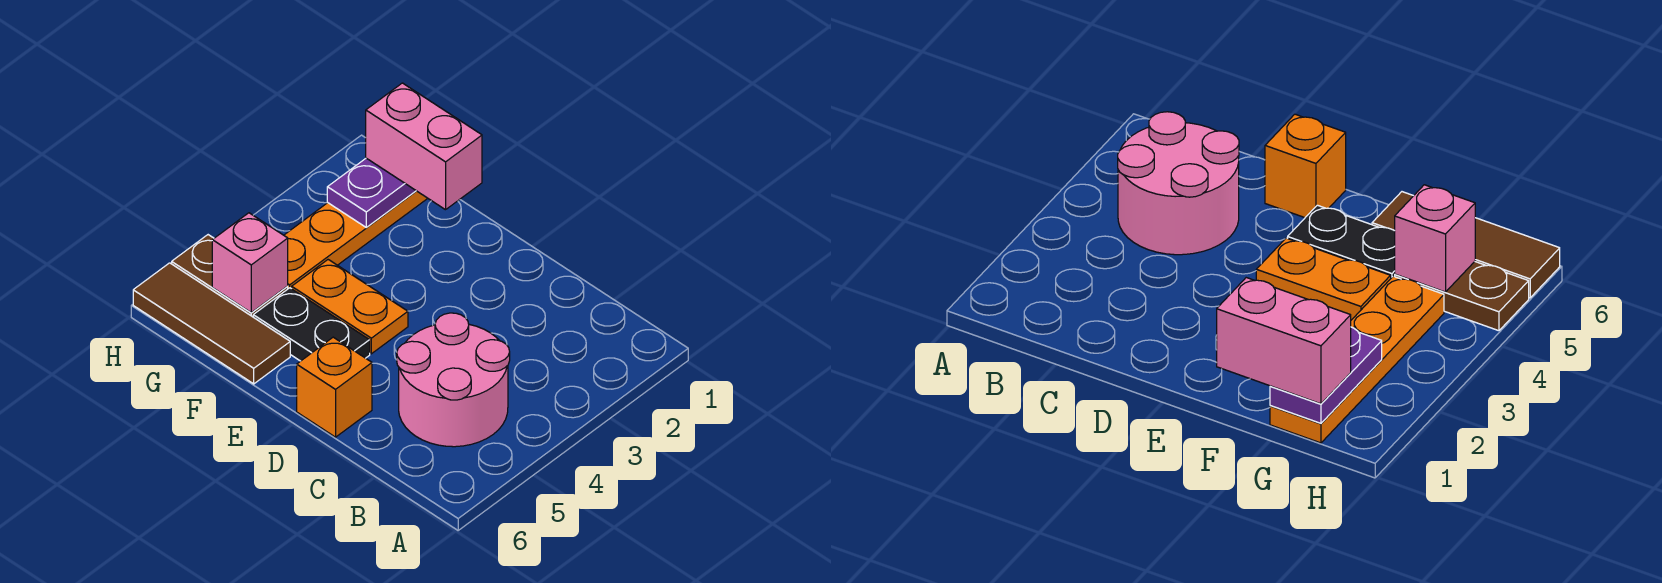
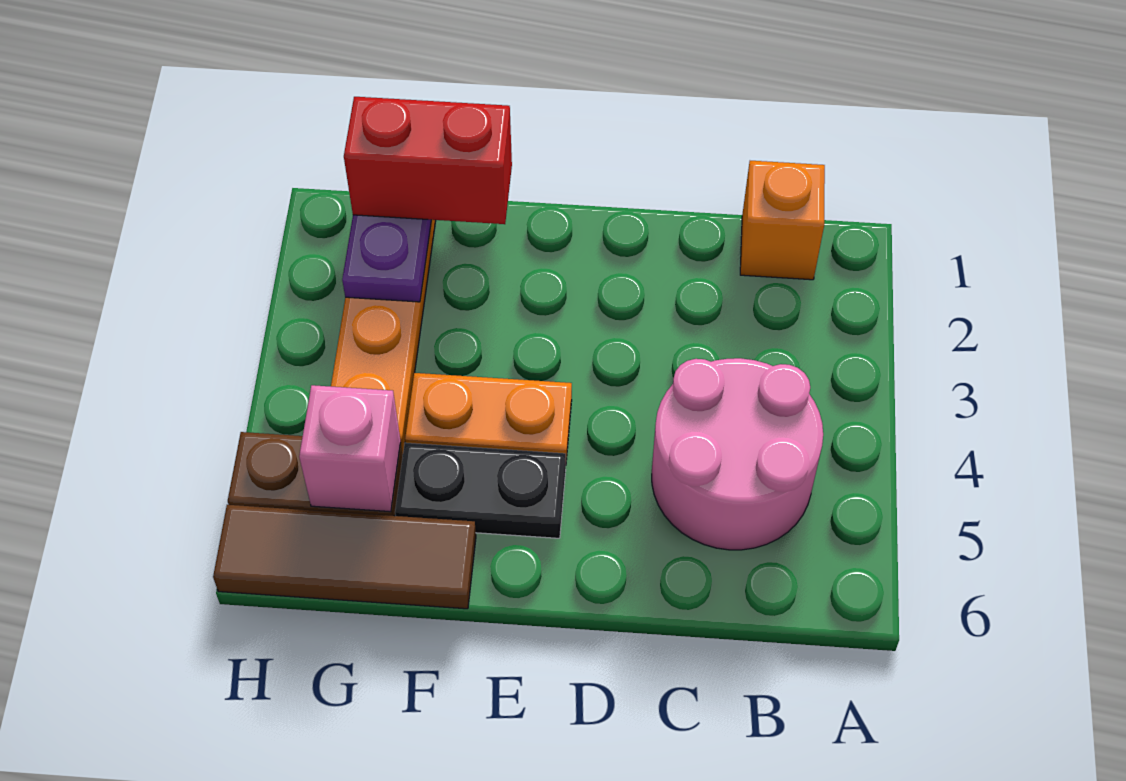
orange brick D6 level 1 -> orange brick B1 level 1
pink brick F1:G1 level 3 -> red brick F1:G1 level 3

